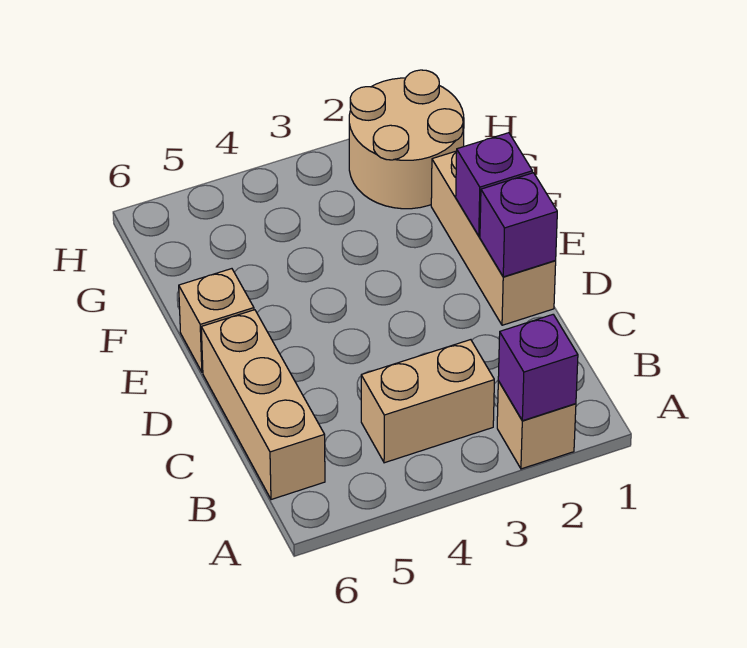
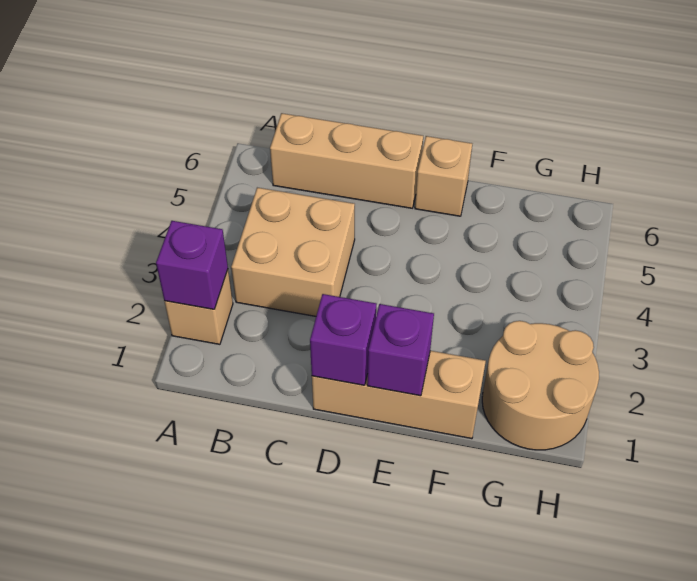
tan brick B3:B4 level 1 -> tan brick B3:C4 level 1

